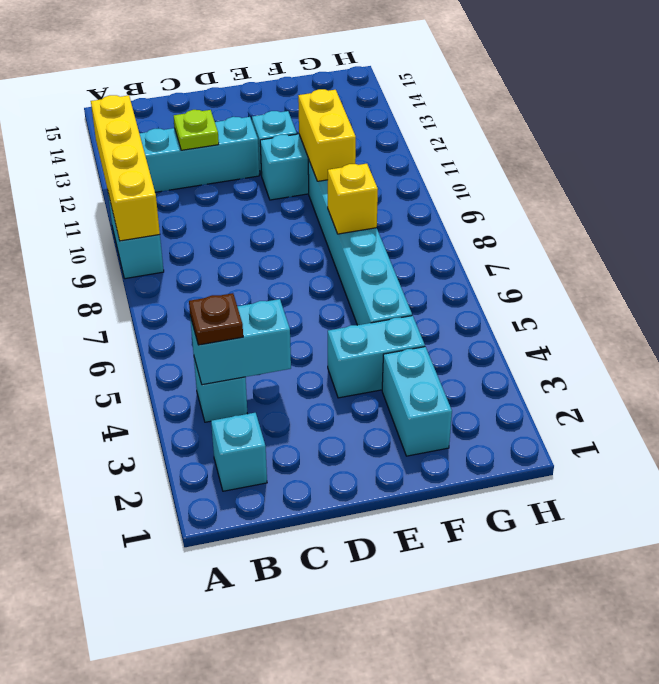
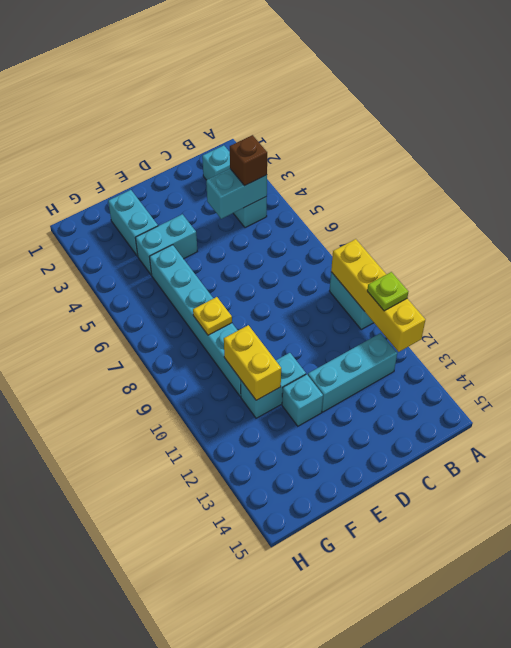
brown plate B4 level 3 -> brown brick B4 level 3
lime plate C12 level 2 -> lime plate A11 level 3
yellow brick F8 level 2 -> yellow plate F8 level 2

